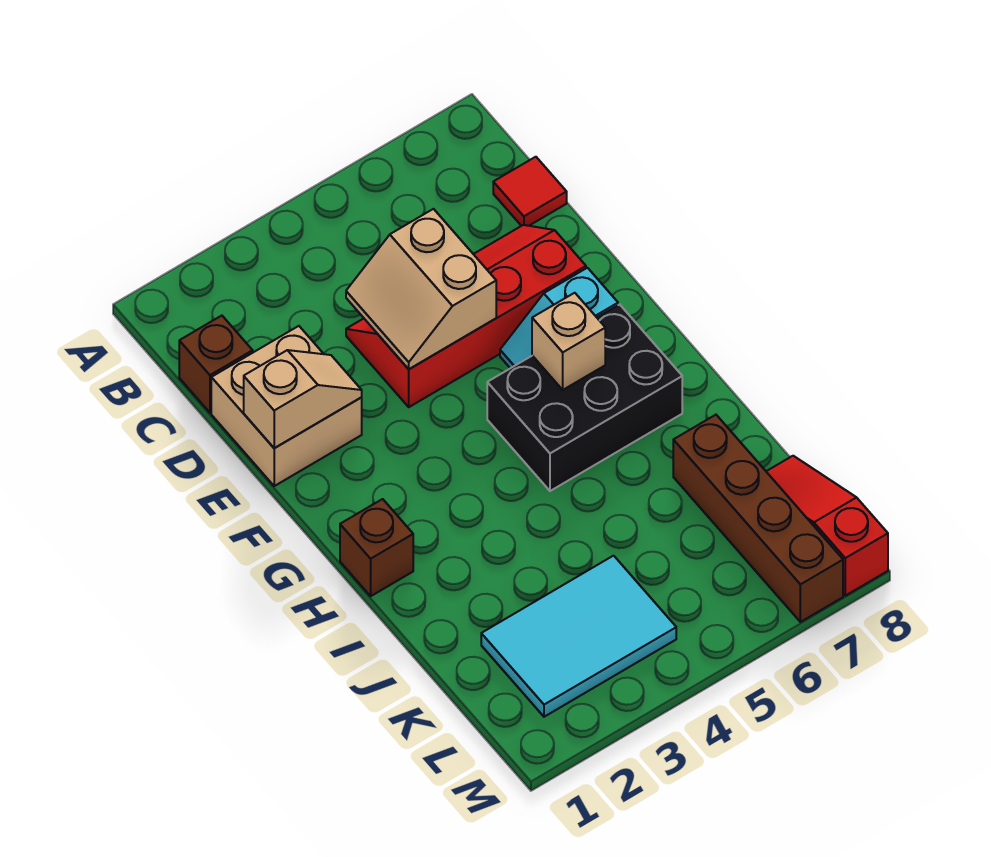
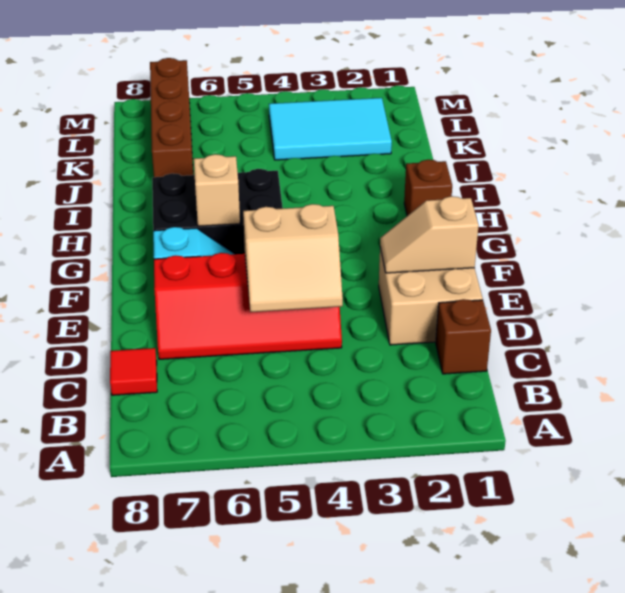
tan slope D4:E5 level 2 top 5 -> tan slope D4:E5 level 2 top E
red slope K8:M8 level 1 top M -> none

